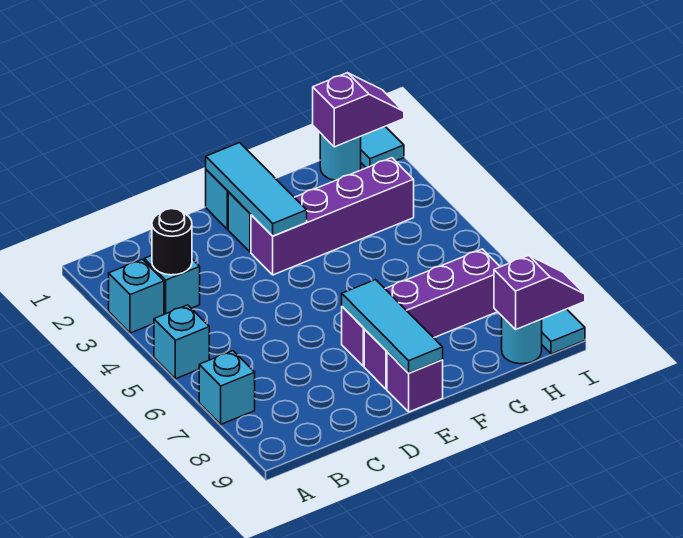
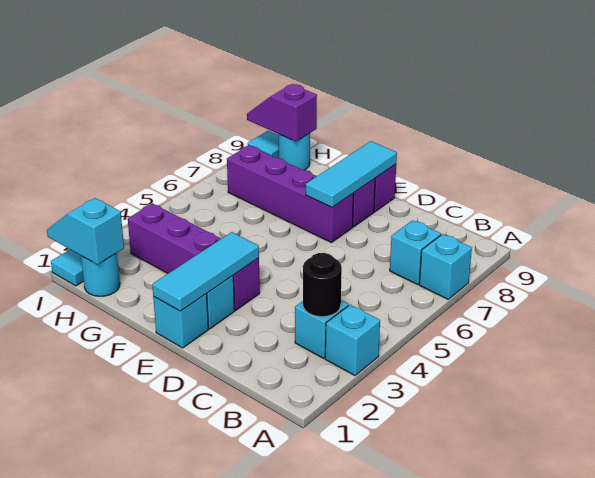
cyan brick A5 level 1 -> cyan brick B7 level 1
purple slope H1:I1 level 2 top H -> cyan slope H1:I1 level 2 top H

